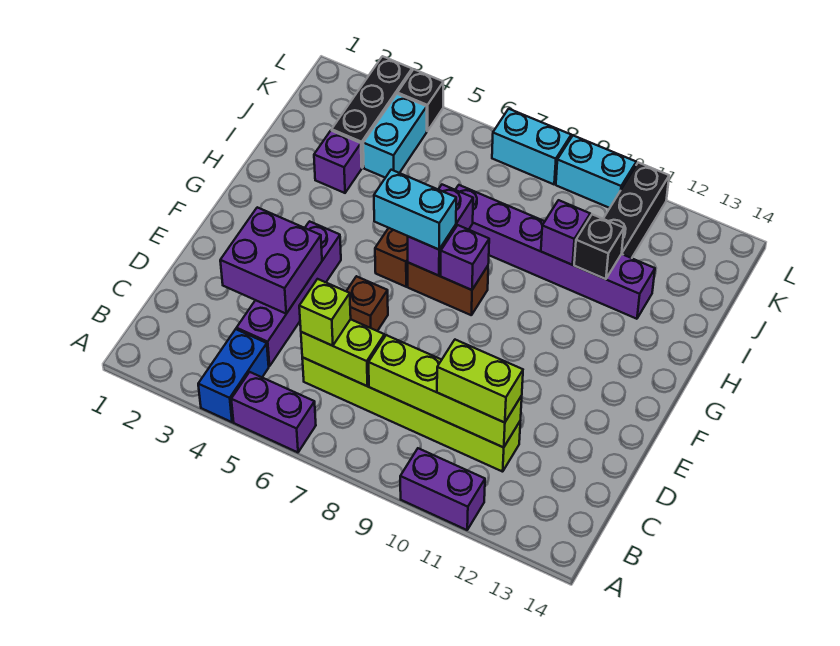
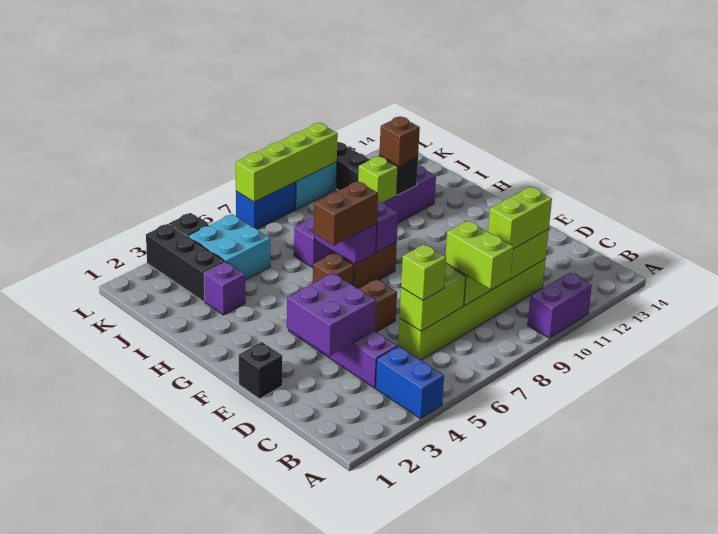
purple brick A5:A6 level 1 -> none
none -> lime brick B8:C8 level 3
none -> black brick E1 level 1
cyan brick G6:G7 level 3 -> brown brick G6:G7 level 3
purple brick I10 level 2 -> lime brick I10 level 2
none -> brown brick I11 level 3
cyan brick J4:K4 level 1 -> cyan brick J4:K5 level 1
cyan brick L7:L8 level 1 -> blue brick L7:L8 level 1
none -> lime brick L7:L10 level 2

